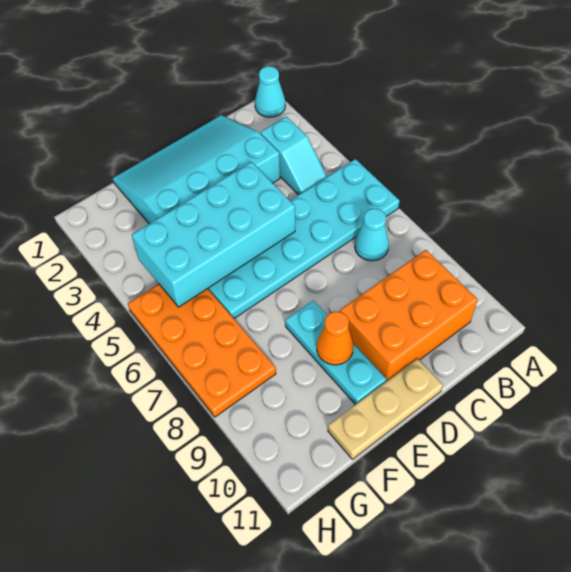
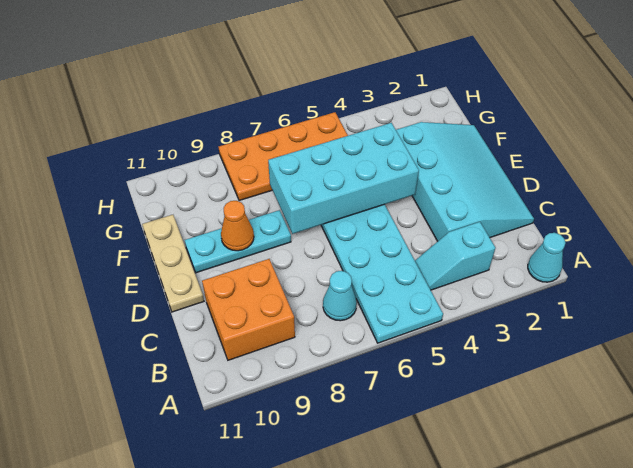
orange brick B9:D10 level 1 -> orange brick B9:C10 level 1
cyan brick D4:G5 level 2 -> cyan brick E4:F7 level 2

